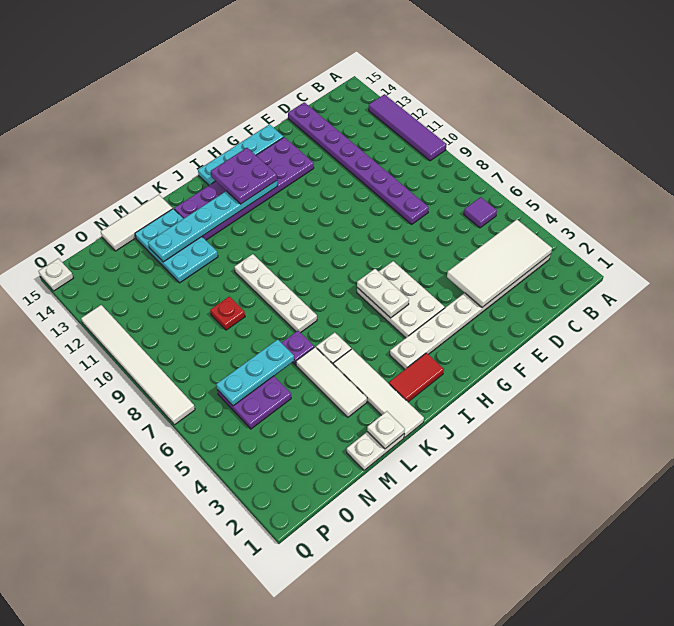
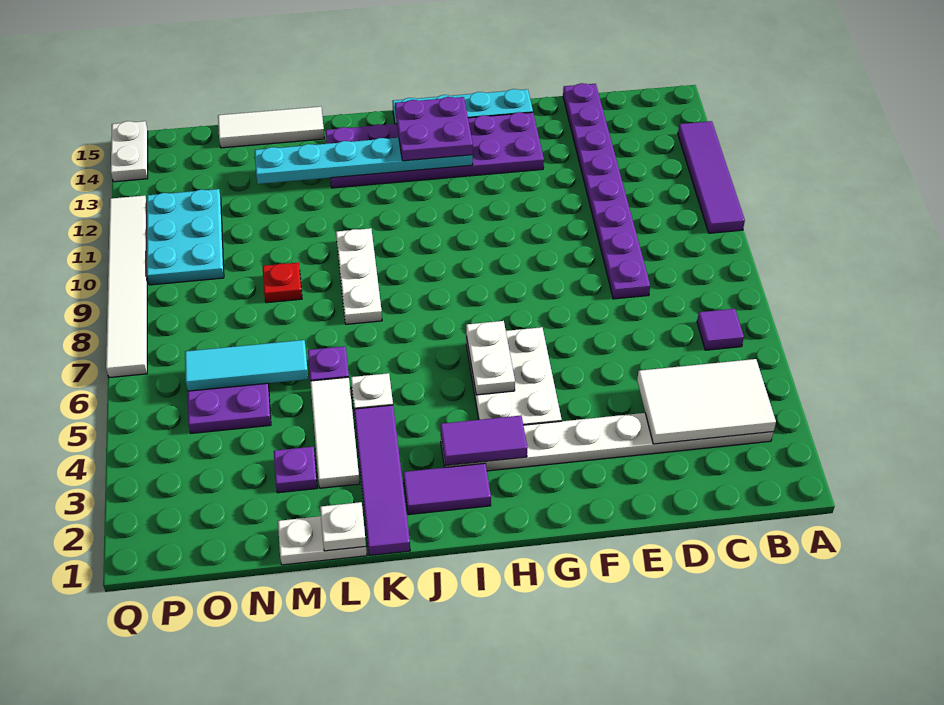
white tile B3:E4 level 2 -> white tile B3:D4 level 2
none -> purple tile H3:I3 level 2
red tile I2:J2 level 1 -> purple tile I2:J2 level 1
white tile K1:K4 level 1 -> purple tile K1:K4 level 1
white plate K7:K10 level 1 -> white plate K8:K10 level 1
cyan plate L12:M14 level 1 -> cyan plate O10:P12 level 1
none -> purple plate M3 level 1
cyan plate M6:O6 level 2 -> cyan tile M6:O6 level 2
white plate Q15 level 1 -> white plate Q14:Q15 level 1

